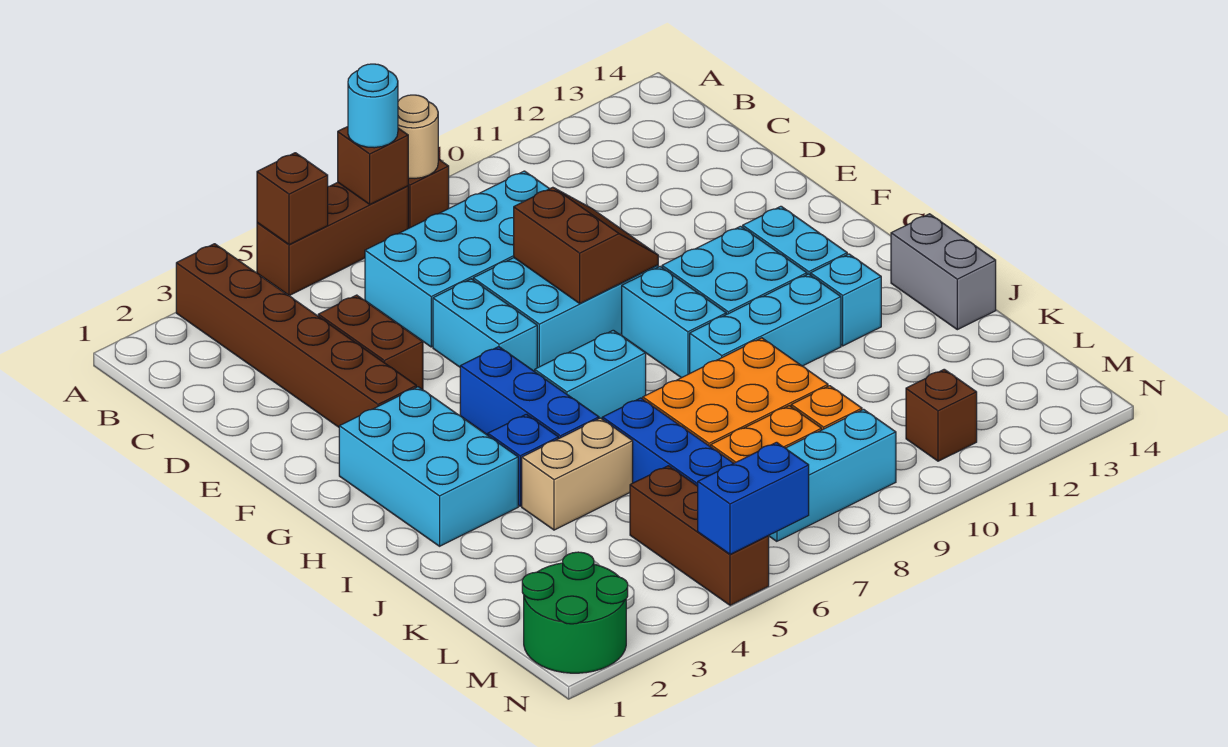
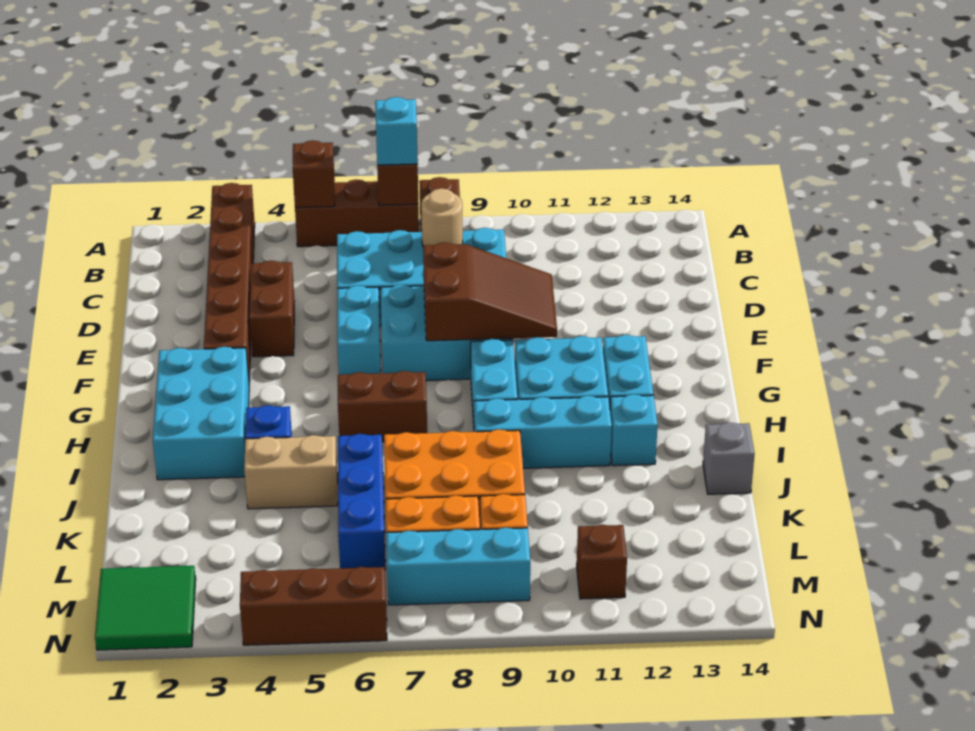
cyan round brick A7 level 3 -> cyan brick A7 level 3
tan round brick A8 level 2 -> tan round brick C8 level 2
brown slope E8:F9 level 2 top 8 -> brown slope E8:F10 level 2 top 8
blue brick G5:I5 level 1 -> none
cyan brick H6:H7 level 1 -> brown brick H6:H7 level 1
grey brick I14:J14 level 1 -> grey brick J14 level 1
brown brick L5:N5 level 1 -> brown brick N4:N6 level 1
green round brick M1:N2 level 1 -> green tile M1:N2 level 1
blue brick N5:N6 level 2 -> none

